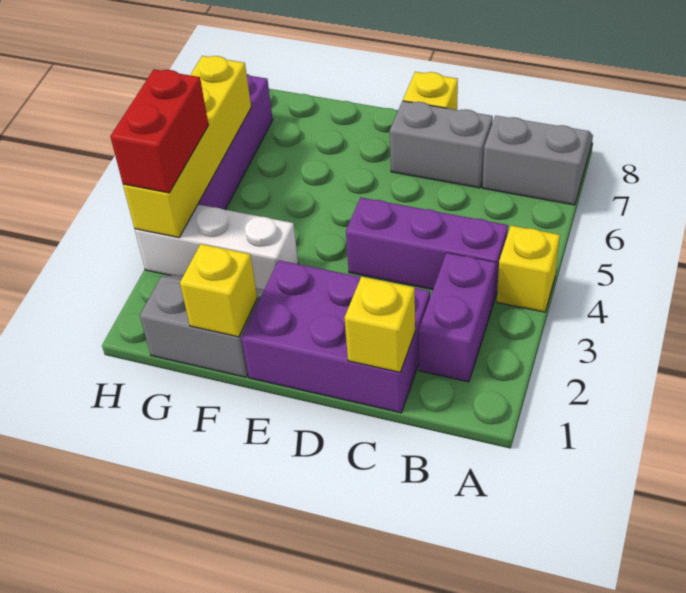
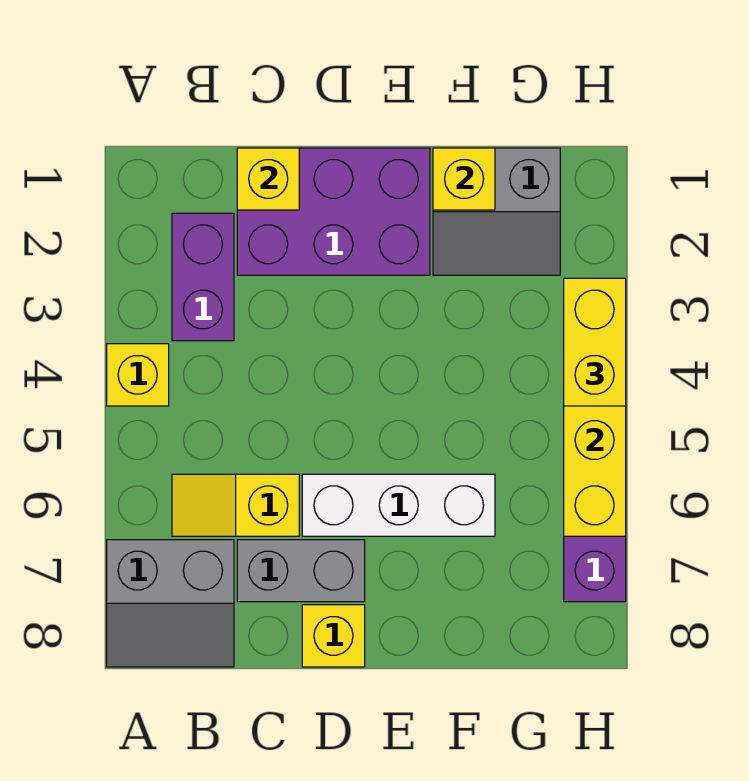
purple brick B4:D4 level 1 -> none
none -> yellow slope B6:C6 level 1 top C
white brick F3:H3 level 1 -> white brick D6:F6 level 1
red brick H3:H4 level 3 -> yellow brick H3:H4 level 3

